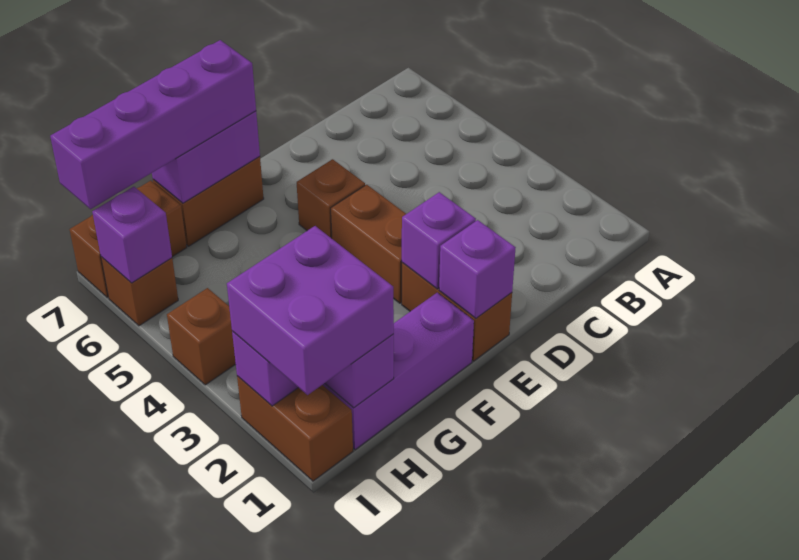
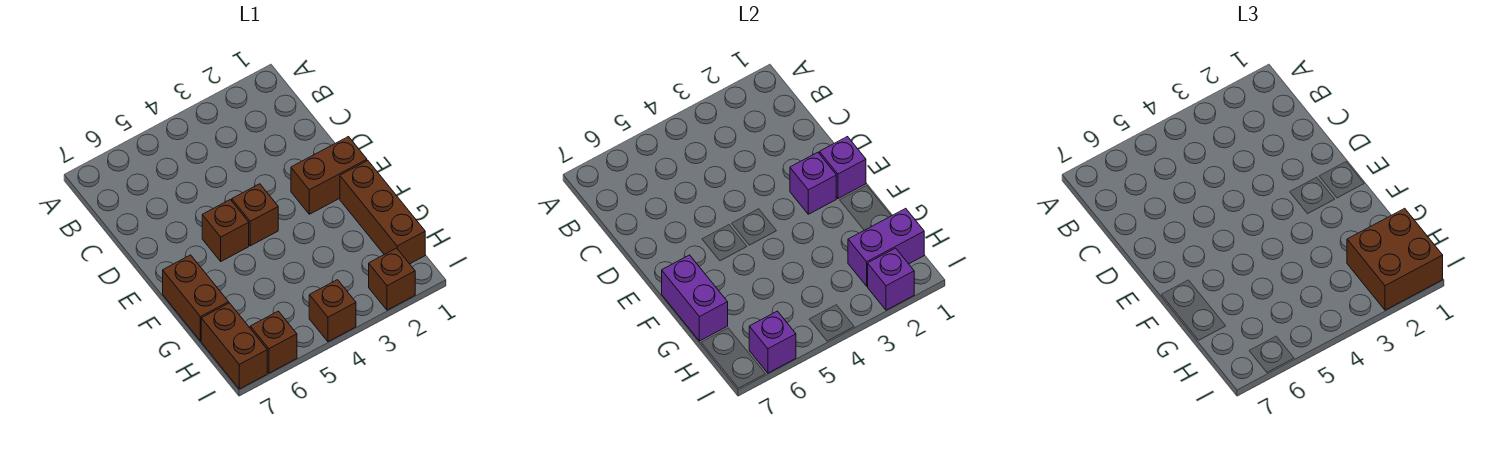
brown brick E3:E4 level 1 -> brown brick E4 level 1
purple brick F1:H1 level 1 -> brown brick F1:H1 level 1
purple brick F7:I7 level 3 -> none
purple brick H1:I2 level 3 -> brown brick H1:I2 level 3
brown brick I1:I2 level 1 -> brown brick I2 level 1

